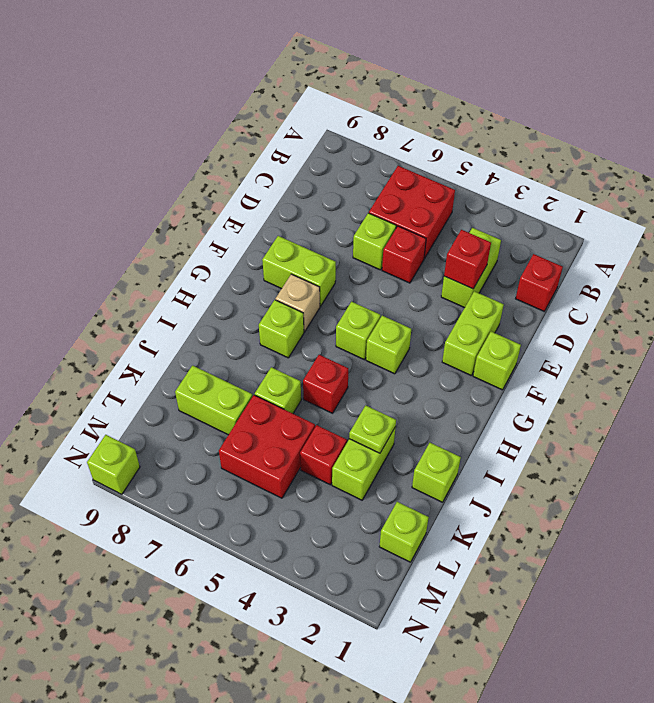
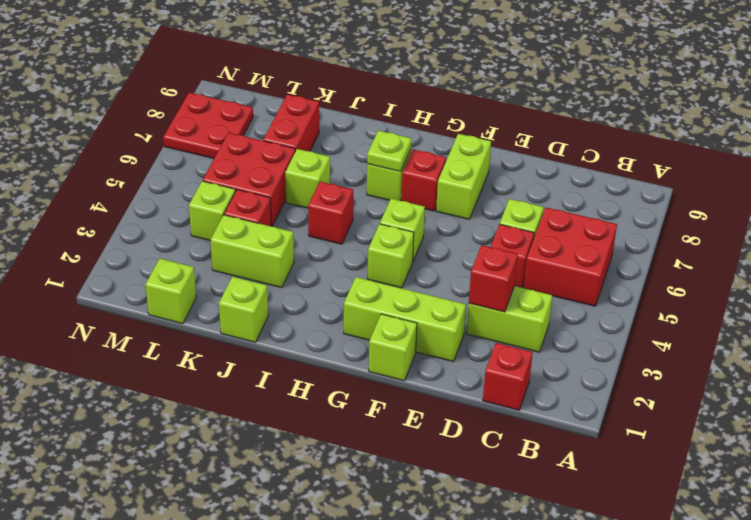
lime brick E2:F2 level 1 -> lime brick E2:G2 level 1
tan brick G7 level 1 -> red brick G7 level 1
lime plate J3 level 2 -> lime plate H7 level 2
lime brick K7:K8 level 1 -> red brick K7:K8 level 1
none -> red plate M7:N8 level 1
lime brick N9 level 1 -> lime brick L4 level 1

